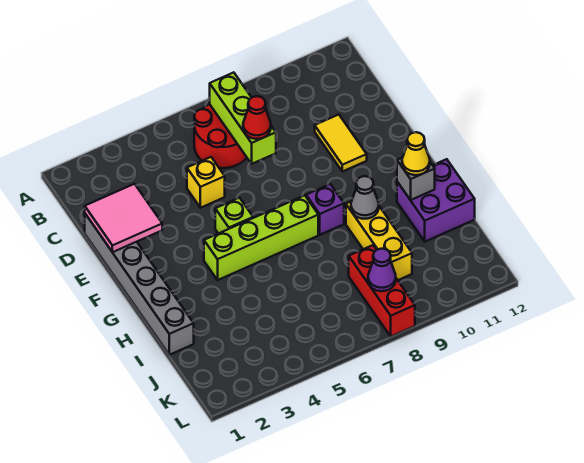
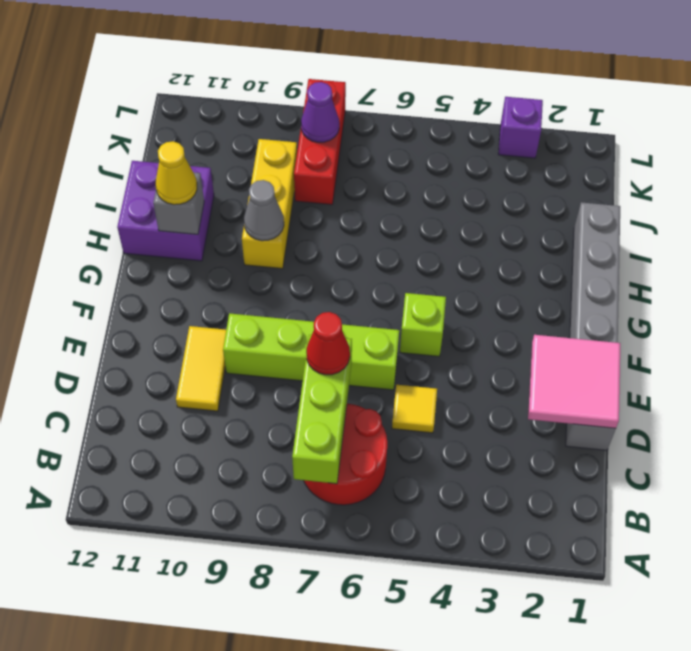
yellow brick D5 level 1 -> yellow tile D5 level 1
lime brick G4:G7 level 1 -> lime brick E6:E9 level 1
purple brick G8 level 1 -> purple brick L3 level 1

